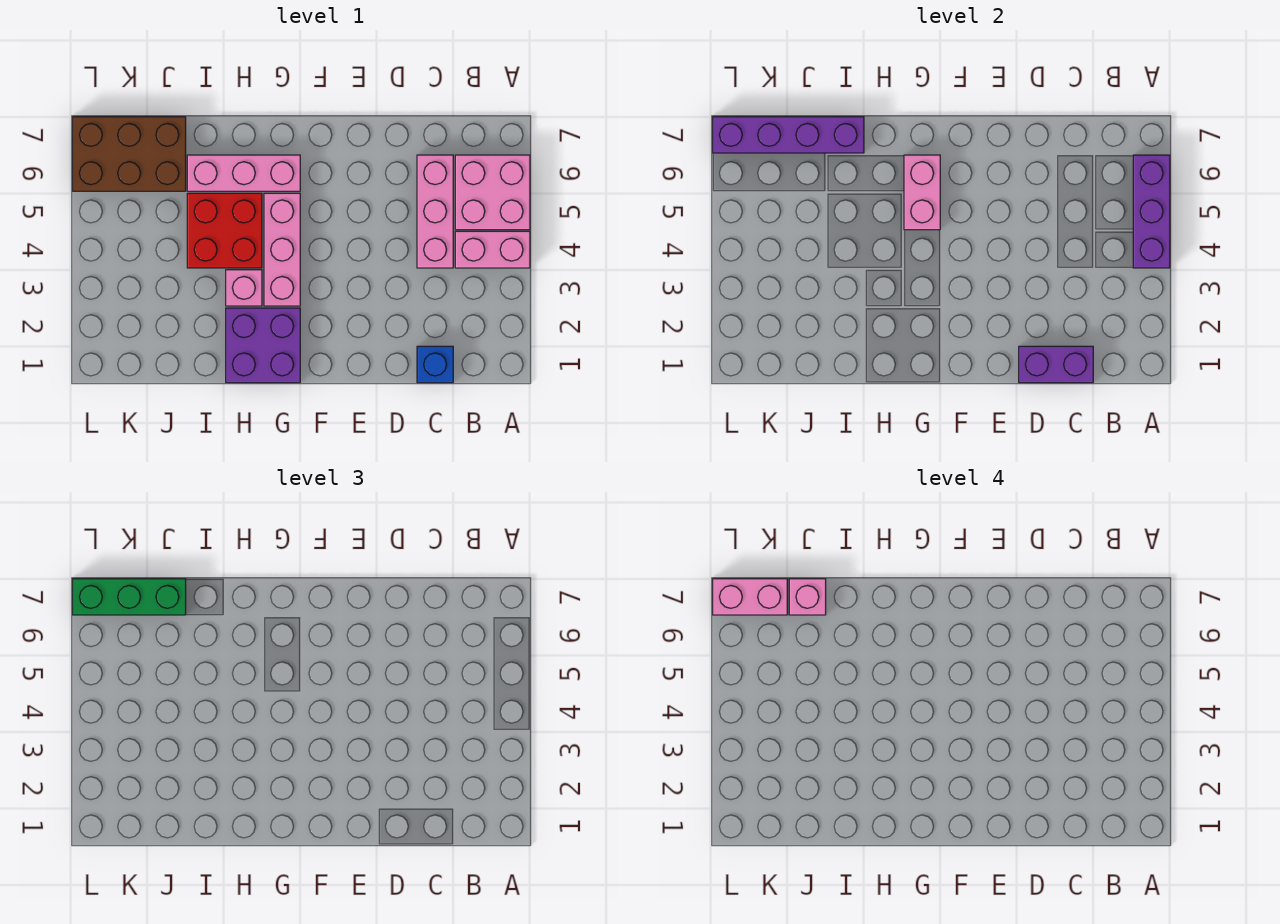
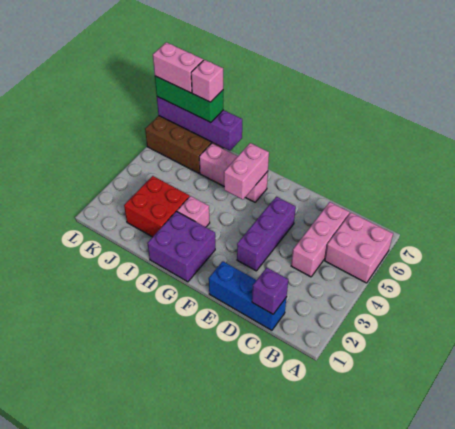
pink brick A4:B4 level 1 -> none
purple brick A4:A6 level 2 -> purple brick E3:E5 level 1
blue brick C1 level 1 -> blue brick C1:E1 level 1
purple brick C1:D1 level 2 -> purple brick C1 level 2
pink brick G3:G5 level 1 -> none
red brick H4:I5 level 1 -> red brick I2:J3 level 1

